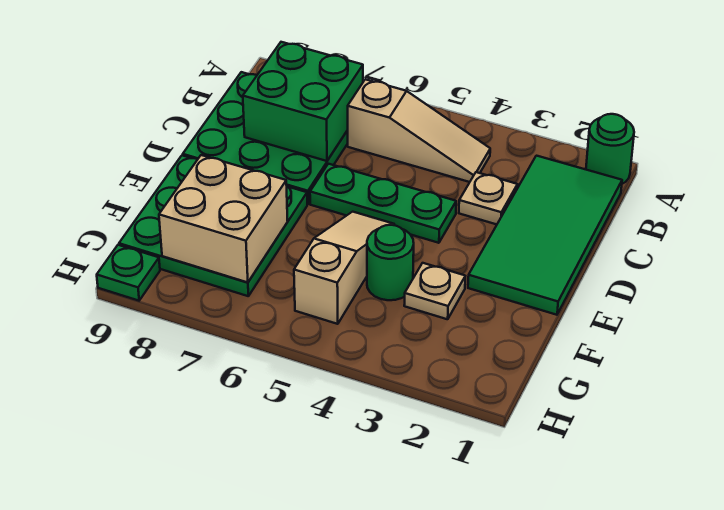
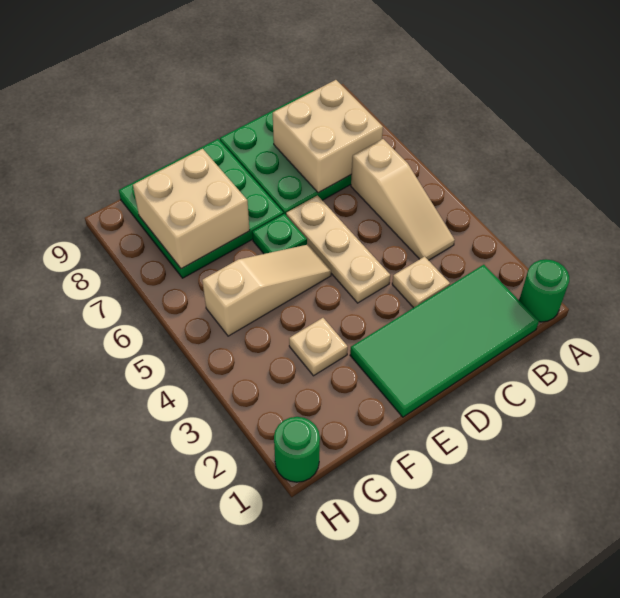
green brick B7:C8 level 2 -> tan brick B7:C8 level 2
green plate D4:D6 level 1 -> tan plate D4:D6 level 1
green round brick F4 level 1 -> green round brick H1 level 1
green plate H9 level 1 -> green plate E6 level 1

